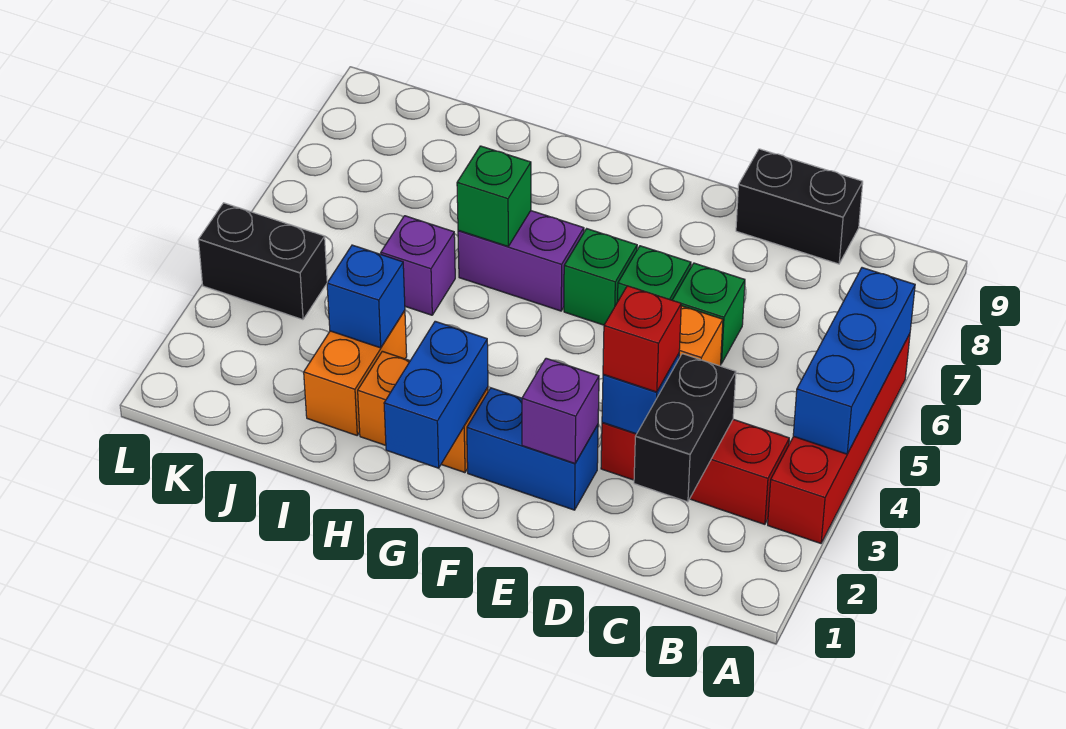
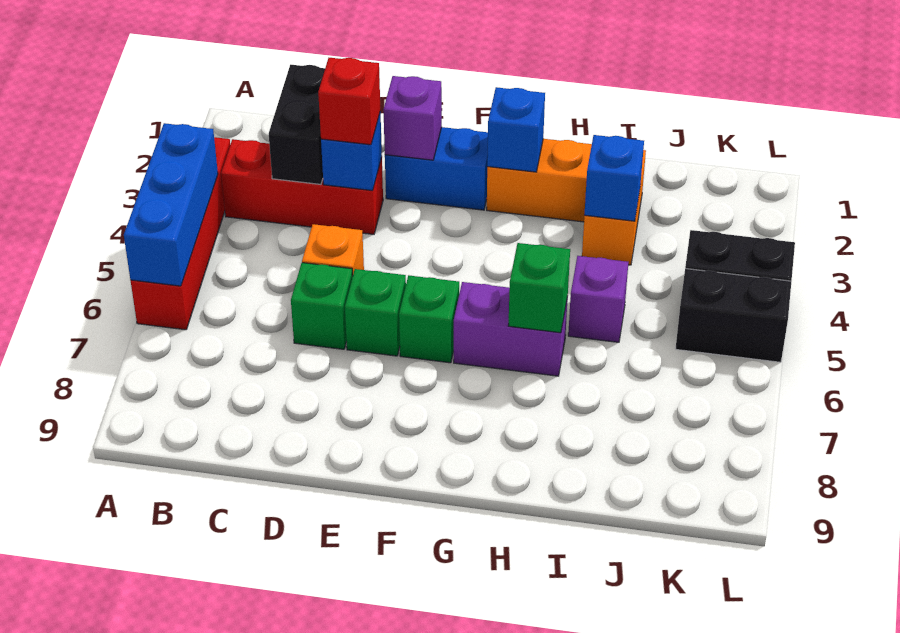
black brick C9:D9 level 1 -> black brick K5:L5 level 1
blue brick G1:G2 level 2 -> blue brick G2 level 2

